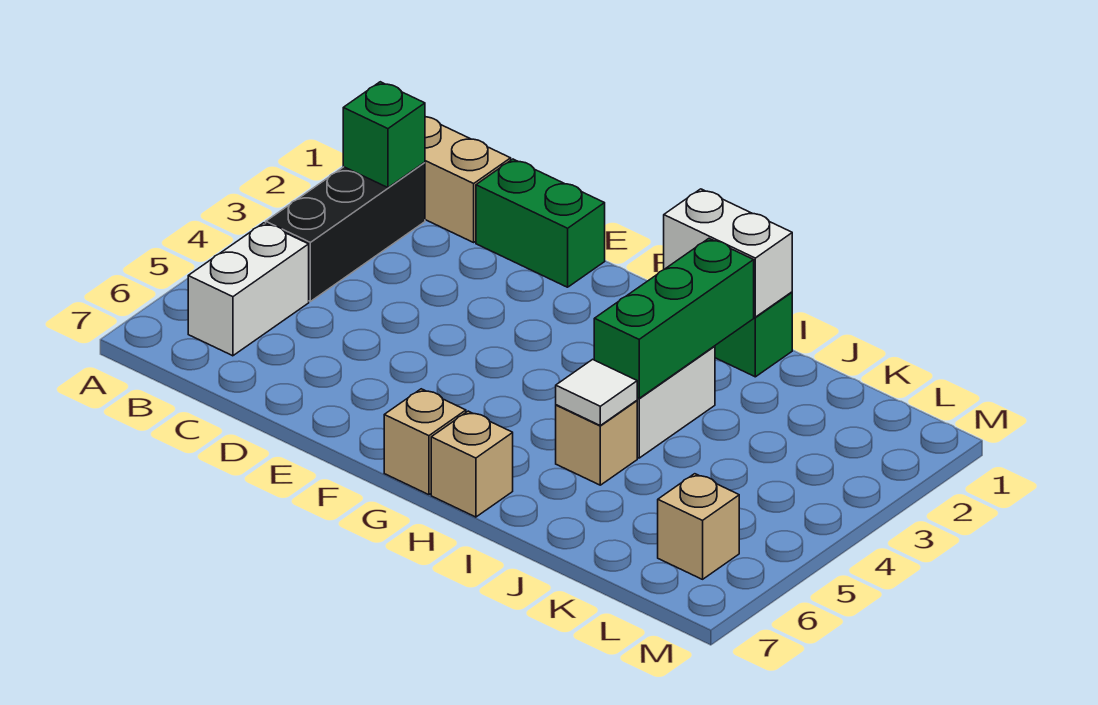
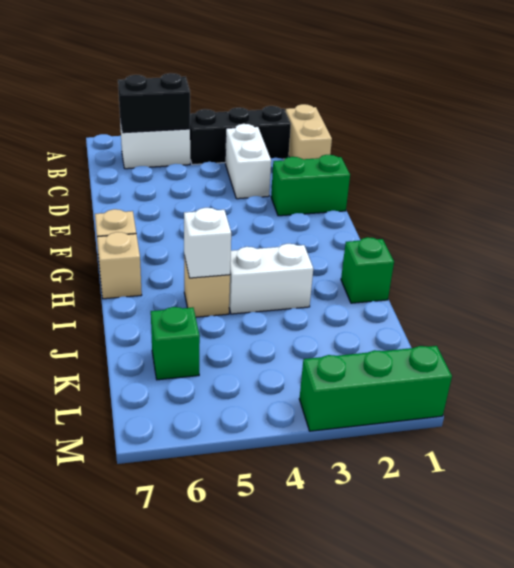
green brick B2 level 2 -> green brick K6 level 1
none -> black brick B5:B6 level 2
green brick D1:E1 level 1 -> green brick E1:E2 level 1
white brick H1:I1 level 2 -> white brick C3:D3 level 1
green brick I2:I4 level 2 -> green brick M1:M3 level 1
white tile I5 level 2 -> white brick I5 level 2
tan brick L6 level 1 -> none

